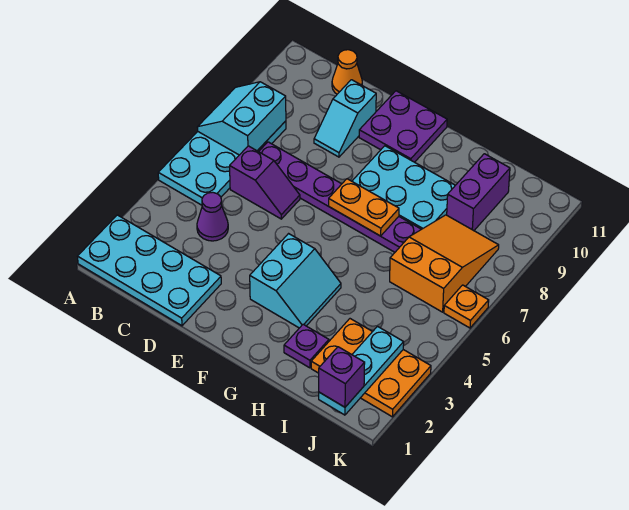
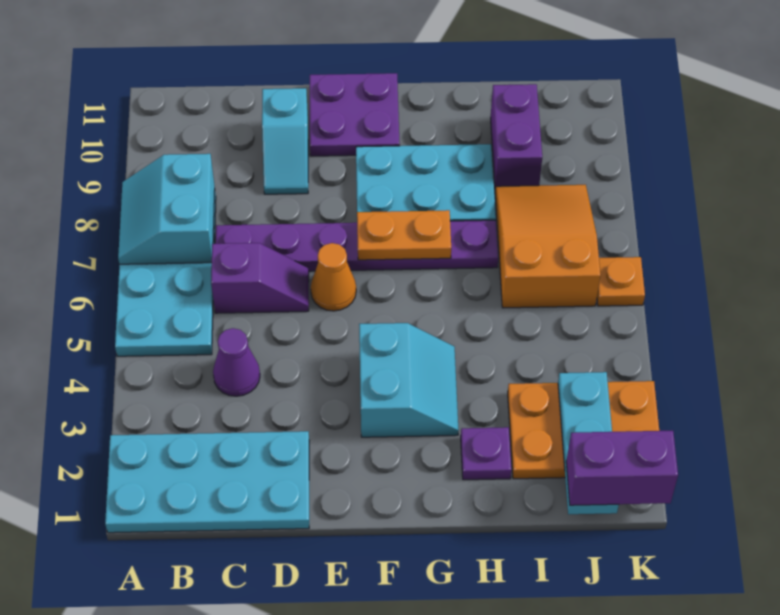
orange cone C11 level 1 -> orange cone E6 level 1
purple brick J1 level 3 -> purple brick J1:K1 level 3

